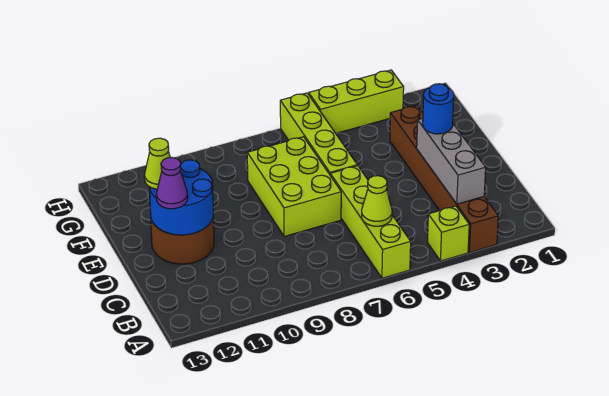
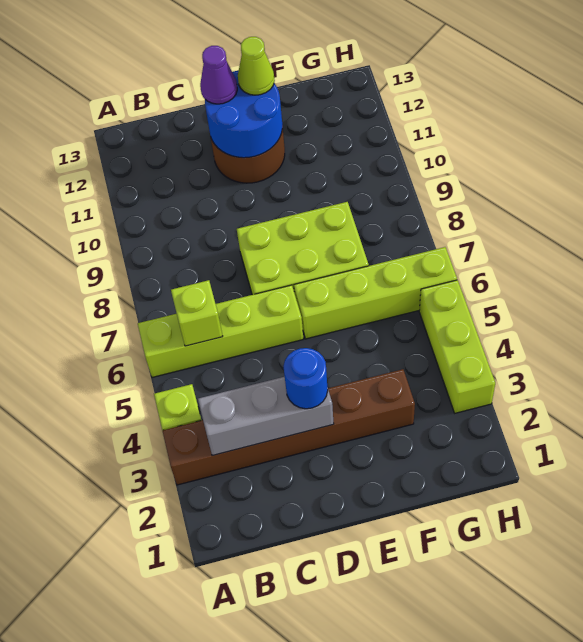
lime cone B6 level 2 -> lime brick B6 level 2

